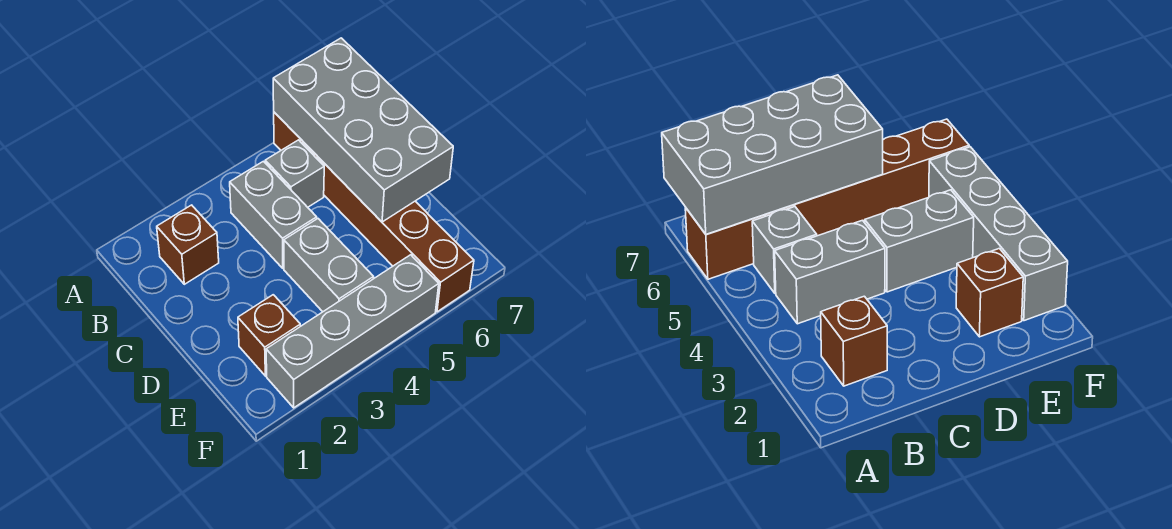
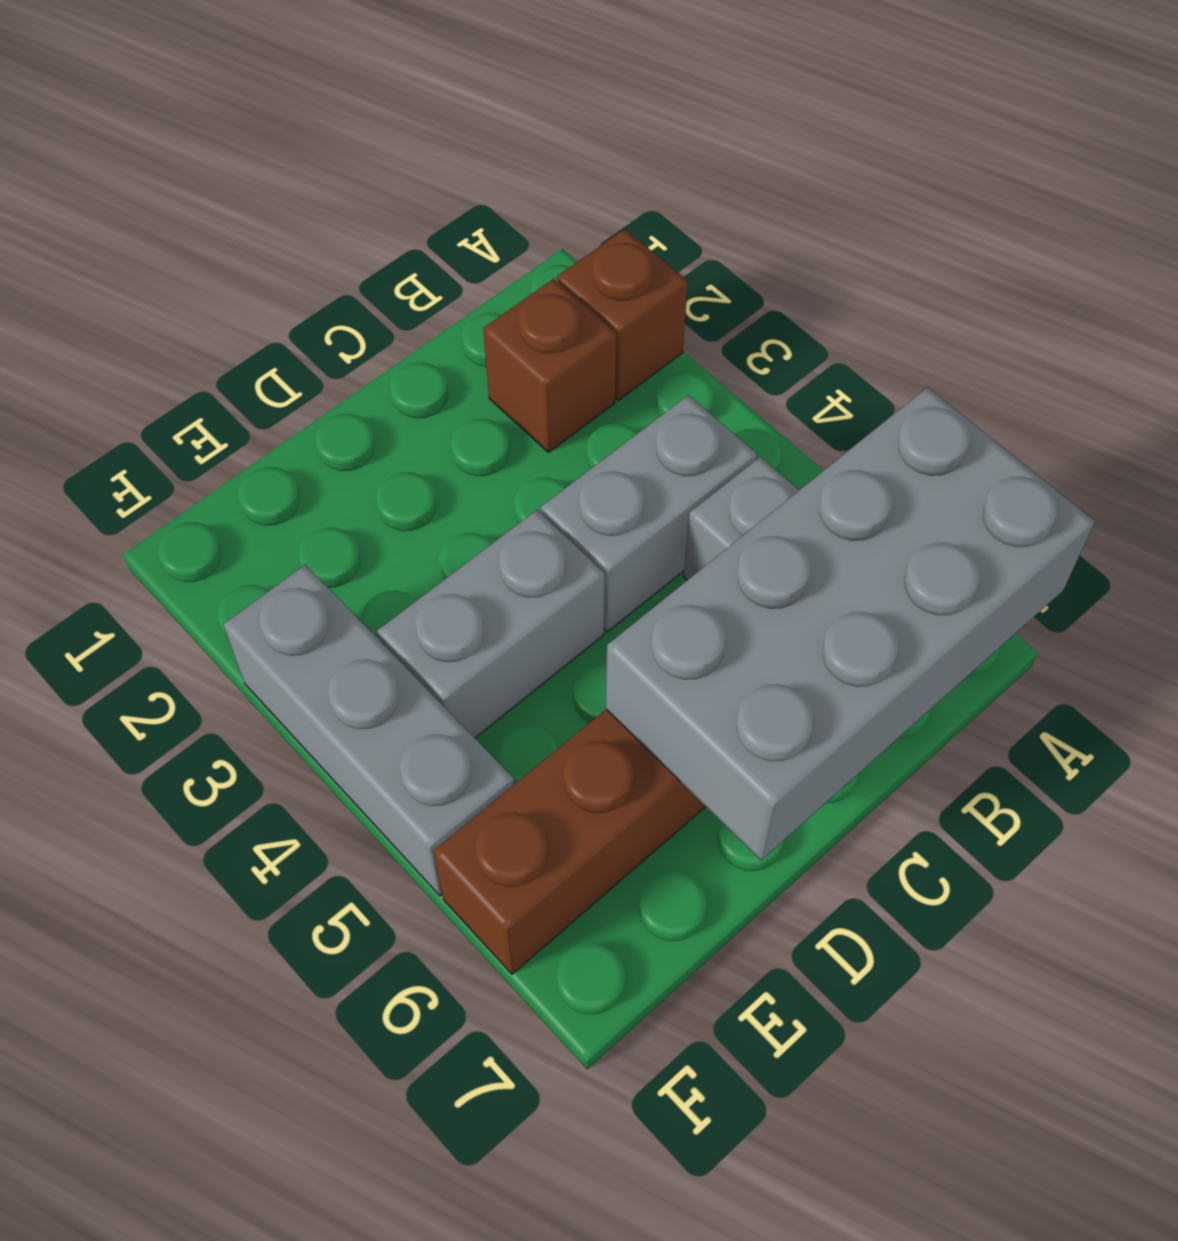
brown brick E2 level 1 -> brown brick A2 level 1
grey brick F2:F5 level 1 -> grey brick F3:F5 level 1

